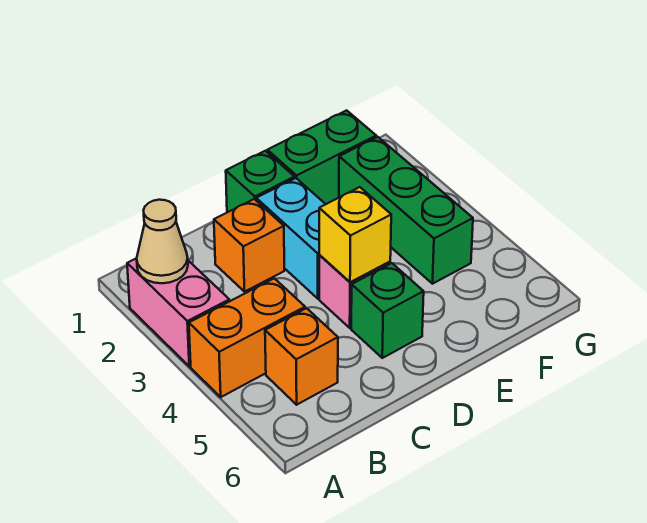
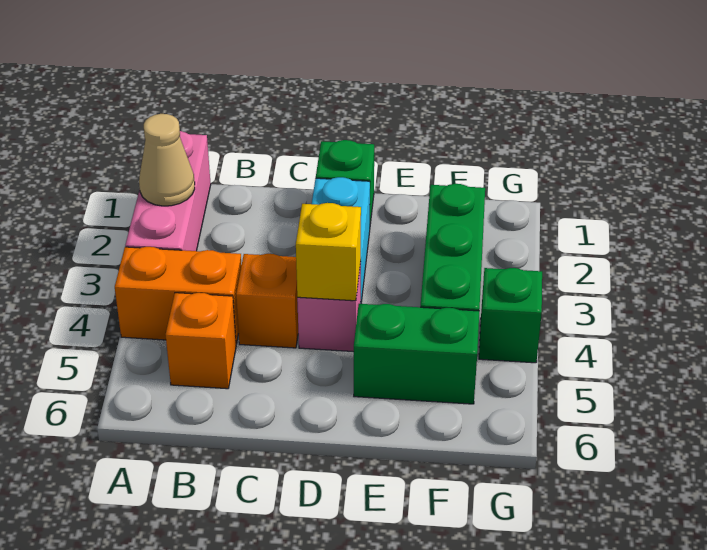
pink brick A2:A3 level 1 -> pink brick A1:A3 level 1
orange brick C2 level 1 -> orange brick C4 level 1
green brick D5 level 1 -> green brick G4 level 1
green brick E1:F1 level 1 -> green brick E5:F5 level 1

